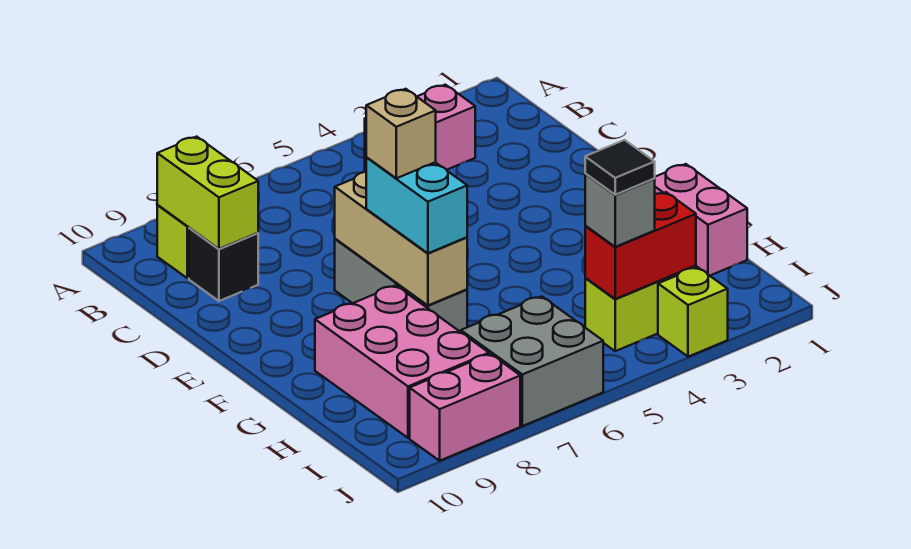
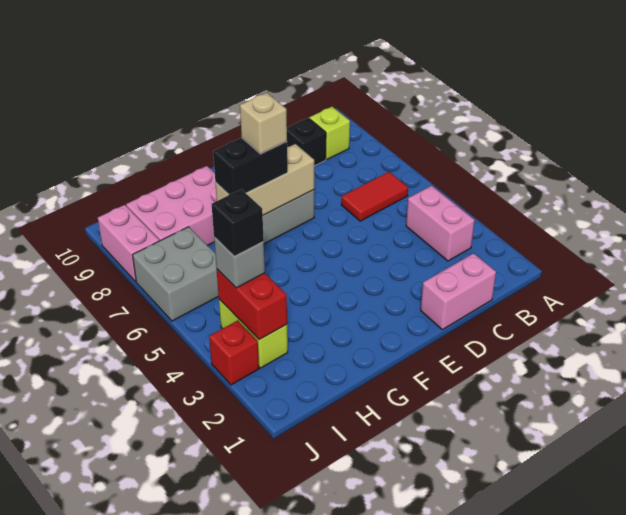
none -> red tile B6:C6 level 1
lime brick B9:C9 level 2 -> none
cyan brick F7:G7 level 3 -> black brick F7:G7 level 3
pink brick G1:H1 level 1 -> pink brick C1:D1 level 1
black tile I4 level 4 -> black brick I4 level 4
lime brick J3 level 1 -> red brick J3 level 1

